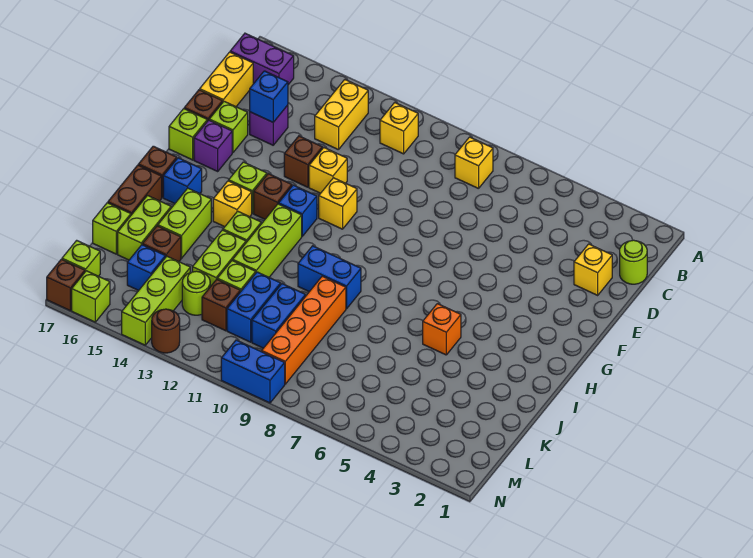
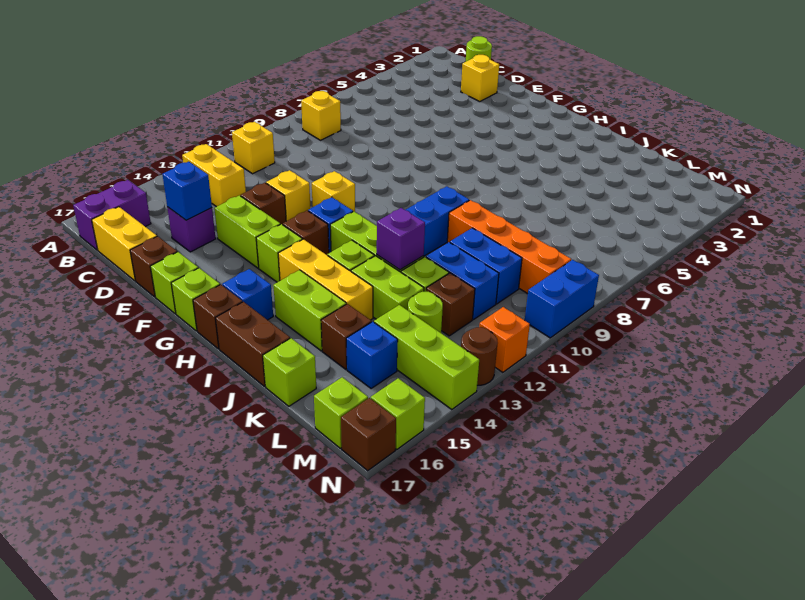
lime brick E16 level 1 -> lime brick G17 level 1
purple brick F16 level 1 -> purple brick J12 level 2
yellow brick H14 level 1 -> yellow brick H14:J14 level 1
orange brick I5 level 1 -> orange brick N12 level 1
lime brick J16:K16 level 1 -> lime brick E14:F14 level 1

